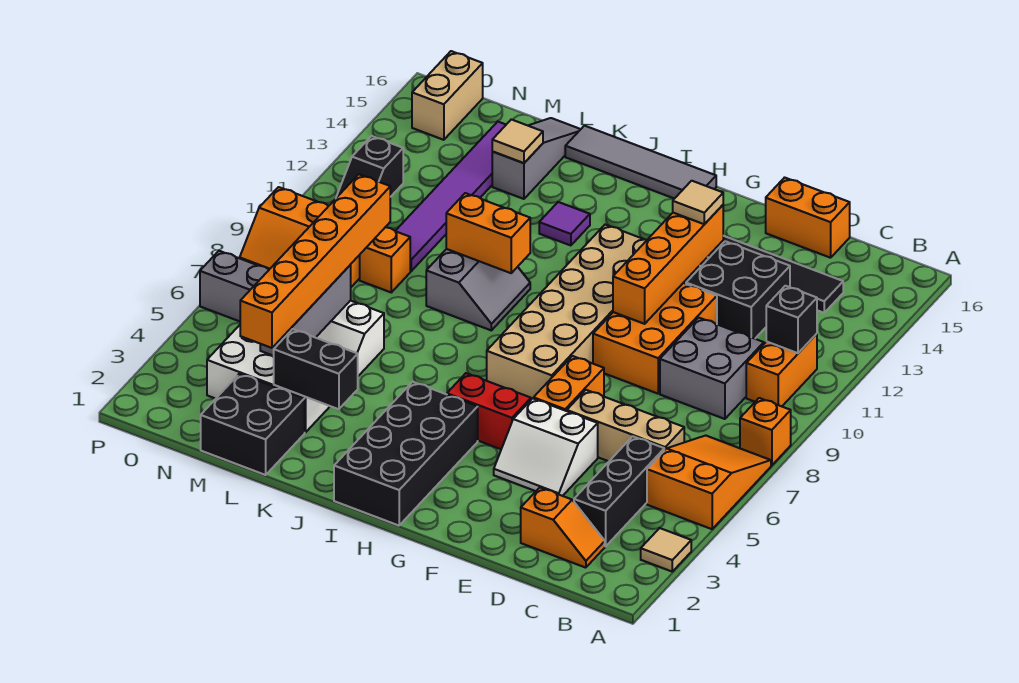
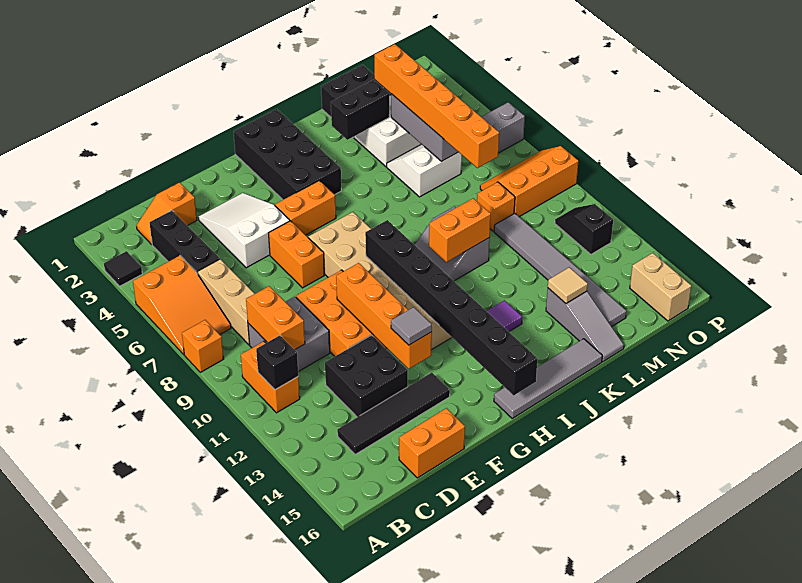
tan tile A3 level 1 -> black tile A3 level 1
tan brick C6:E6 level 1 -> tan brick C6:C8 level 1
none -> orange brick C9:C10 level 2
white slope E4:F5 level 1 top 5 -> white slope E3:F5 level 1 top 5
tan tile F13 level 3 -> grey tile F13 level 3
red brick G5:H5 level 1 -> orange brick G5:H5 level 1
none -> black brick H9:H16 level 2
purple tile M10:M15 level 1 -> grey tile M10:M15 level 1

